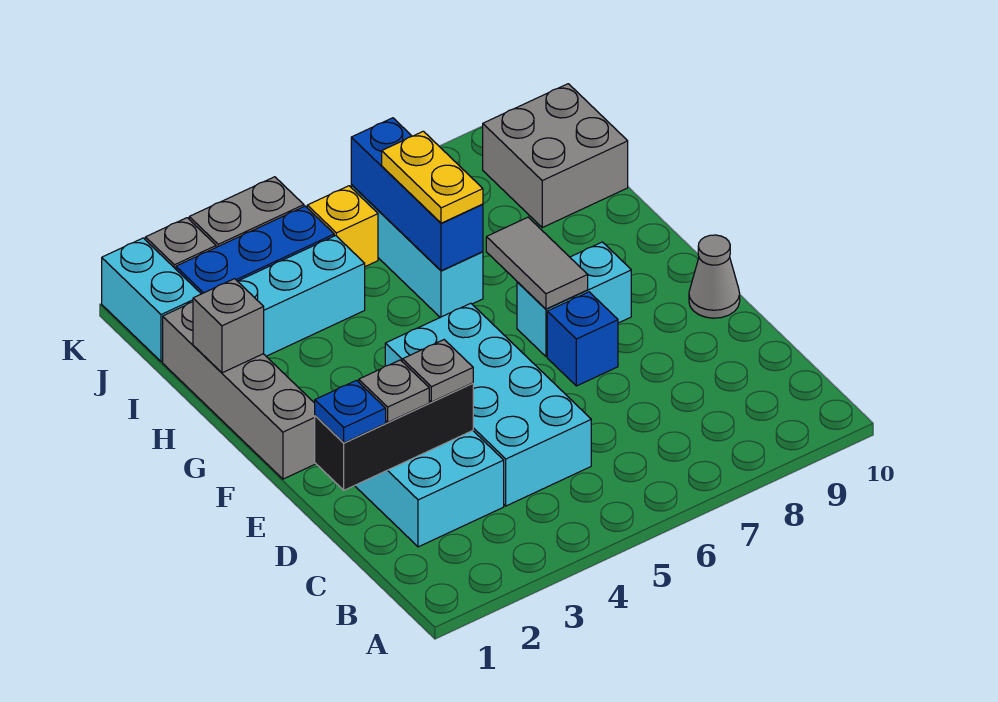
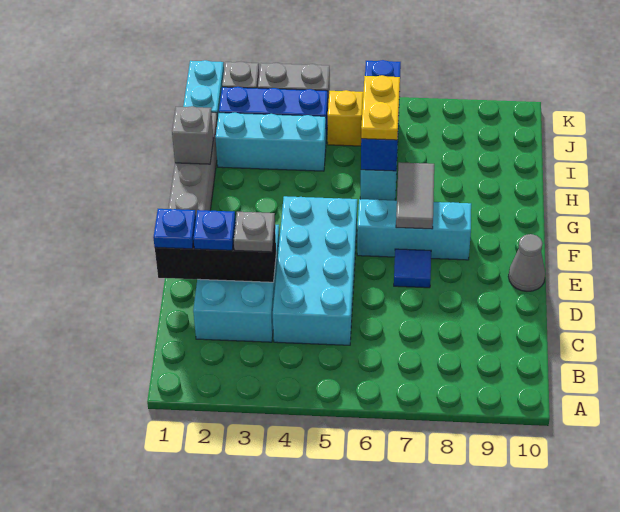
grey plate D2 level 3 -> blue plate D2 level 3
blue brick E7 level 1 -> blue tile E7 level 1
cyan brick F7:F8 level 1 -> cyan brick F6:F8 level 1
grey brick I9:J10 level 1 -> none

